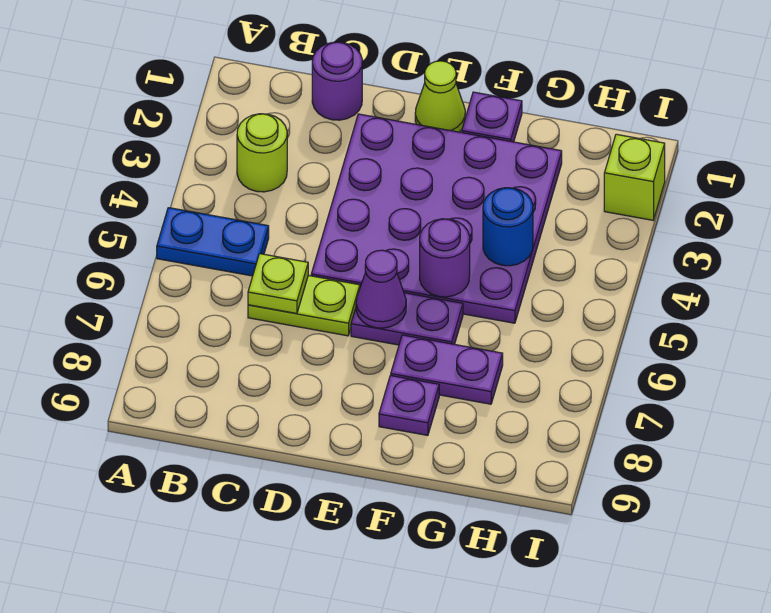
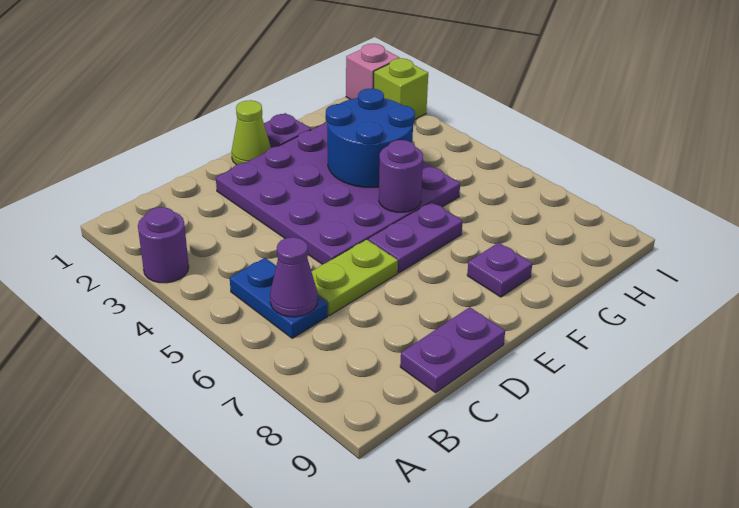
blue plate A5:B5 level 1 -> blue plate B5:B6 level 1
lime round brick B3 level 1 -> none
purple round brick C1 level 1 -> purple round brick A3 level 1
lime plate C6 level 2 -> none
purple cone E6 level 2 -> purple cone B6 level 2
purple plate F7:G7 level 1 -> purple plate C9:D9 level 1
blue round brick G4 level 2 -> blue round brick F3:G4 level 2
none -> pink brick I1 level 1

